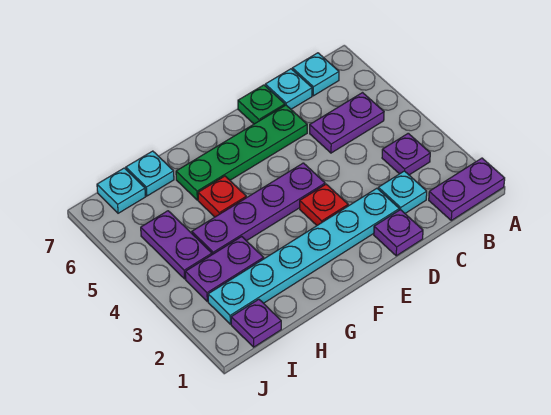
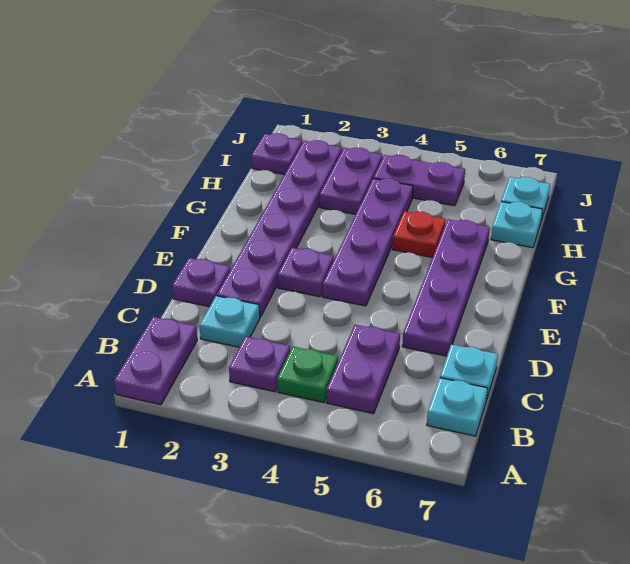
cyan plate D2:I2 level 1 -> purple plate D2:I2 level 1
green plate D6:G6 level 1 -> purple plate D6:G6 level 1
green plate D7 level 1 -> green plate B4 level 1
red plate E3 level 1 -> purple plate E3 level 1

